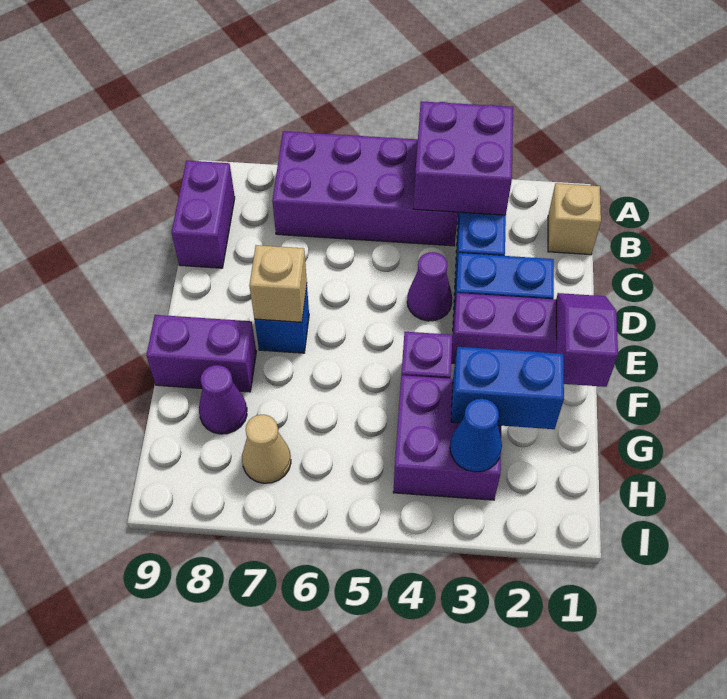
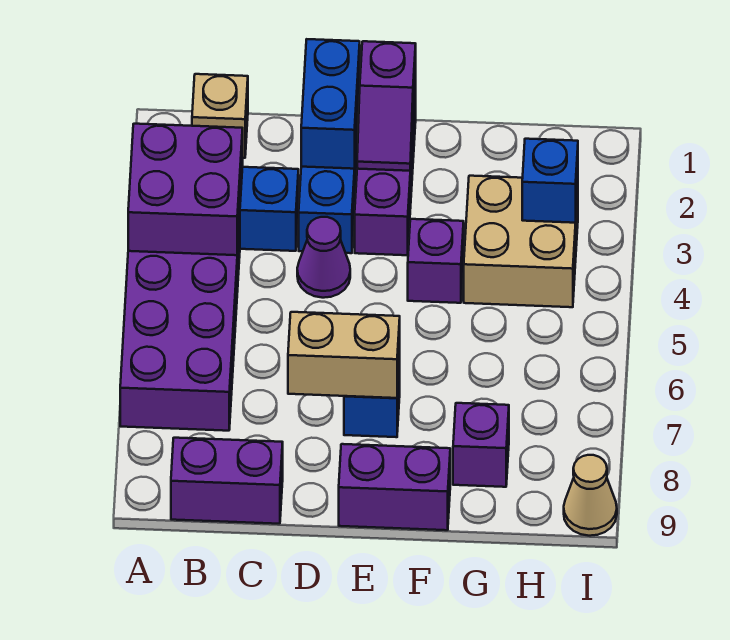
purple slope E1:F1 level 2 top F -> purple slope E1:E2 level 2 top 1
tan brick E7 level 2 -> tan brick D7:E7 level 2
purple brick F8:F9 level 1 -> purple brick E9:F9 level 1
blue brick G2:G3 level 2 -> blue brick D1:D2 level 2
purple brick G3:H4 level 1 -> tan brick G3:H4 level 1
purple cone G8 level 1 -> purple brick G8 level 1
blue cone H3 level 2 -> blue brick H3 level 2
tan cone H7 level 1 -> tan cone I9 level 1

